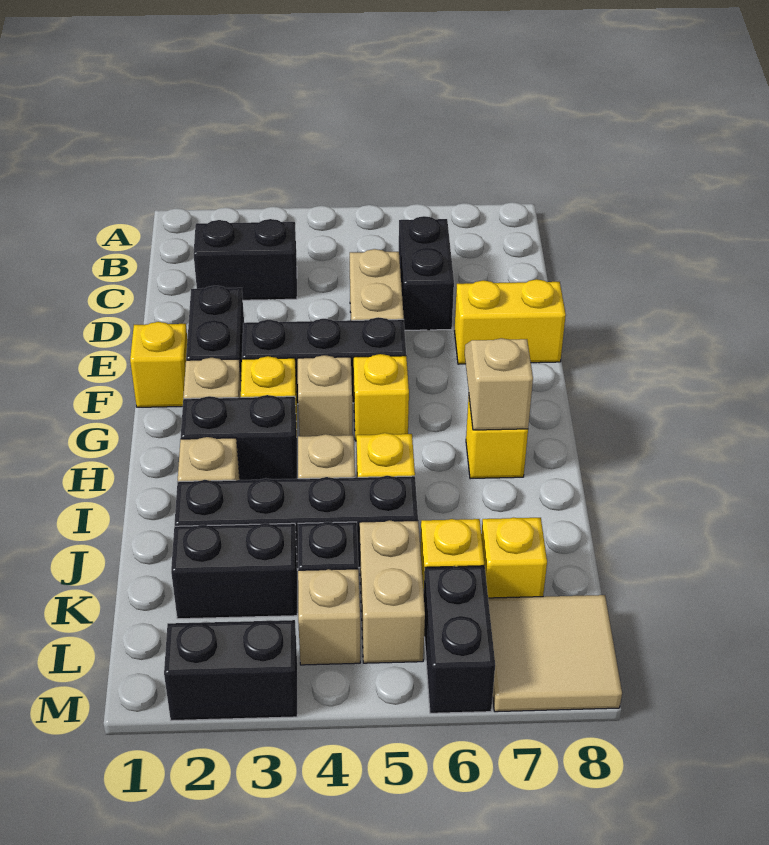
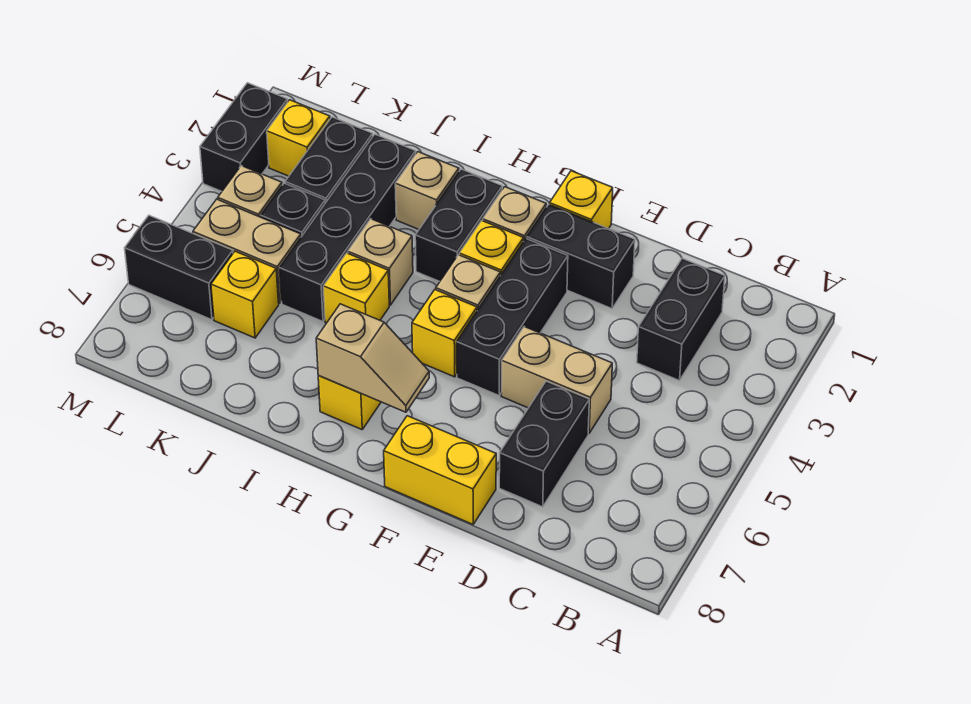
black brick C6:D6 level 1 -> black brick D6:D7 level 1
yellow brick E7:E8 level 1 -> yellow brick E8:F8 level 1
yellow brick K7 level 1 -> yellow brick L2 level 1
tan tile L7:M8 level 1 -> none

